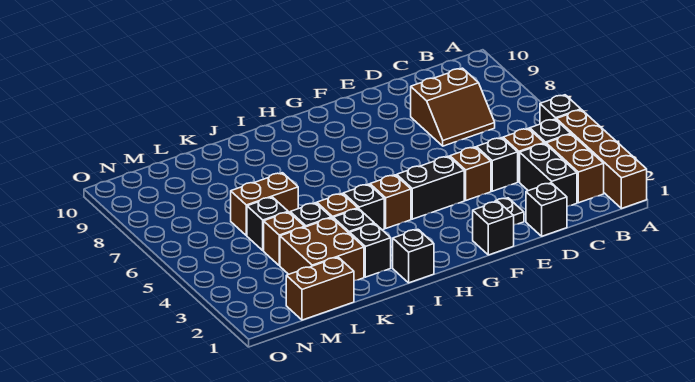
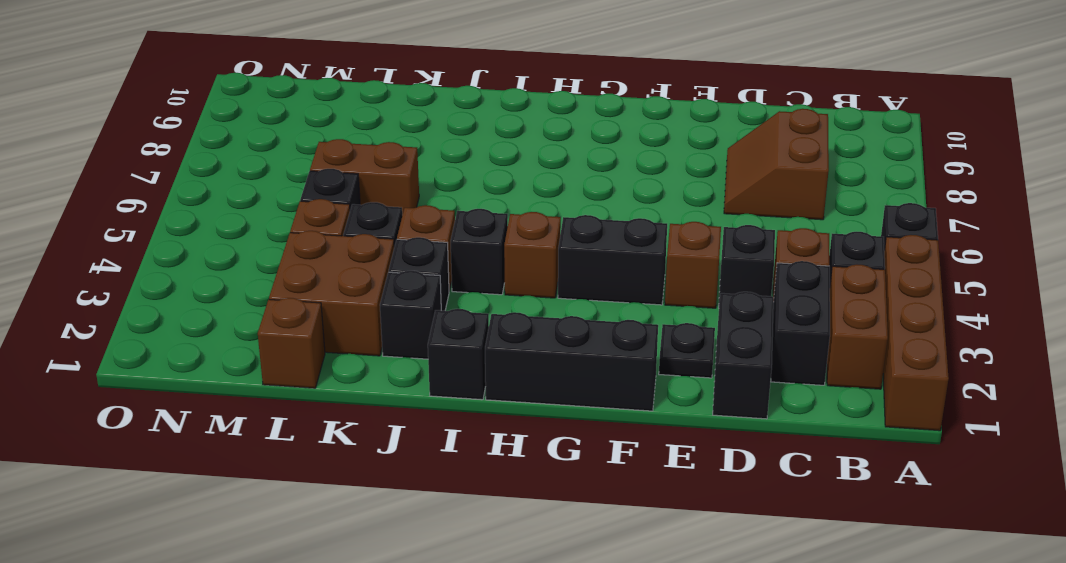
brown slope C7:D8 level 1 top 8 -> brown slope C7:D8 level 1 top C
black brick D1 level 1 -> black brick D1:D2 level 1
black brick F1 level 1 -> black brick F1:H1 level 1
brown brick L1:M1 level 1 -> brown brick L1 level 1

